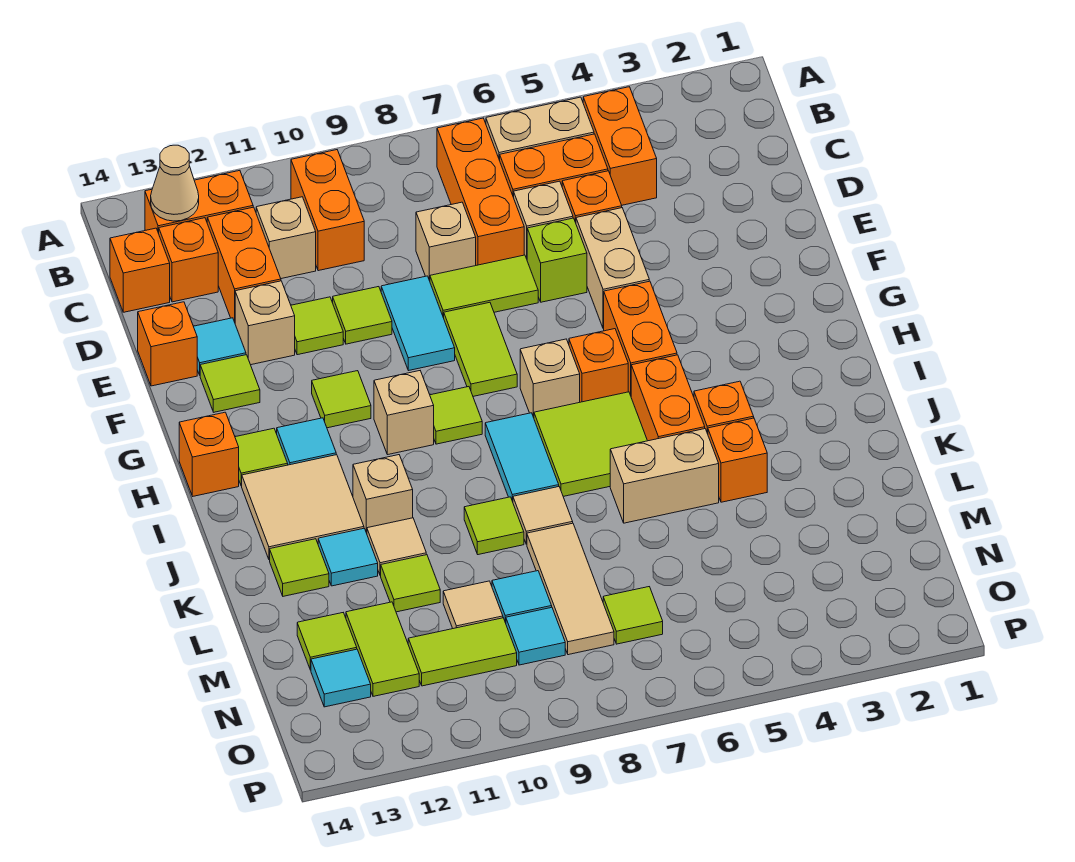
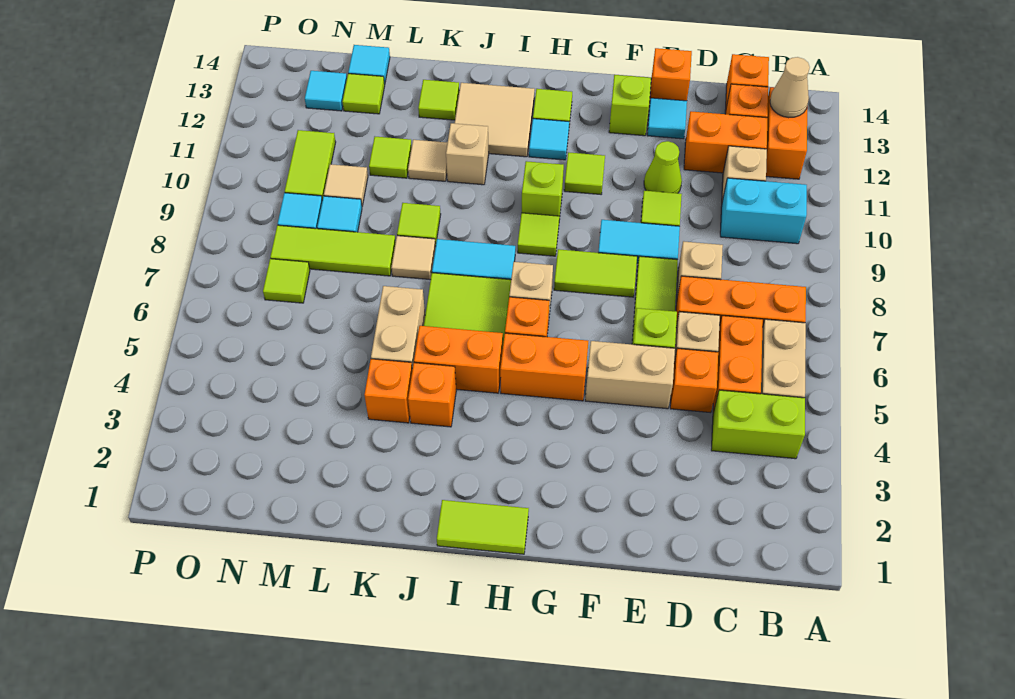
orange brick B4:C4 level 1 -> lime brick B4:C4 level 1
orange brick B10:C10 level 1 -> cyan brick B10:C10 level 1
lime tile E11 level 1 -> lime cone E11 level 1
tan brick E12 level 1 -> none
lime tile F13 level 1 -> lime brick F13 level 1
tan brick H10 level 1 -> lime brick H10 level 1
orange brick H14 level 1 -> none
cyan tile K12 level 1 -> cyan tile M14 level 1
tan tile L8:N8 level 1 -> lime tile L8:N8 level 1
lime tile M12:N12 level 1 -> lime tile H1:I1 level 1

